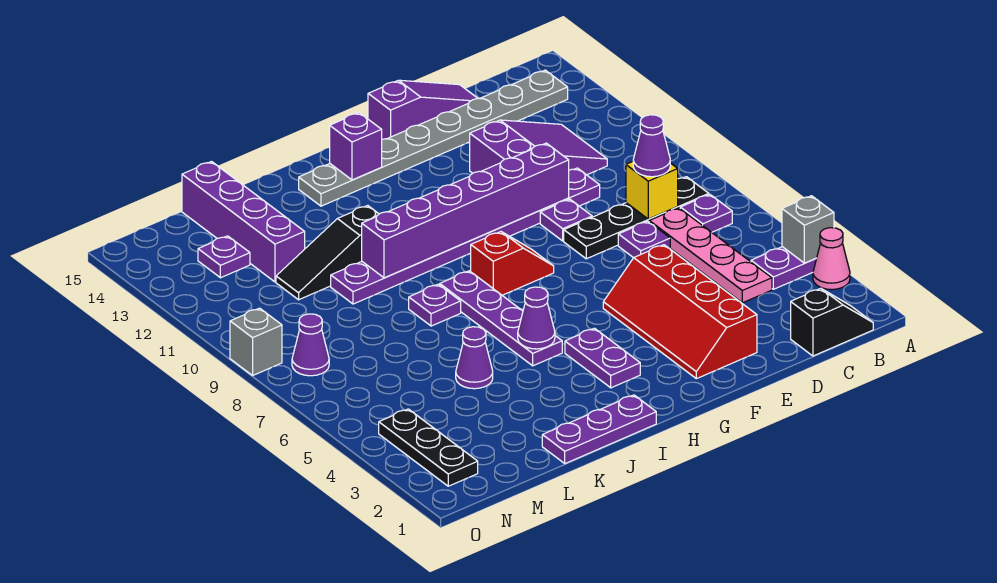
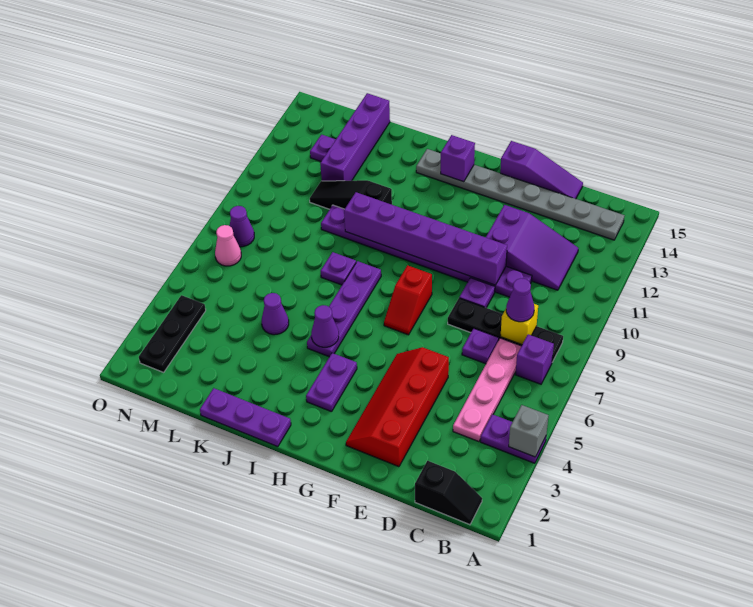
pink cone A3 level 1 -> pink cone N7 level 1
purple plate B7 level 1 -> purple brick B7 level 1
red slope G8:H8 level 1 top H -> red slope G7:G8 level 1 top 8
grey brick O9 level 1 -> none

